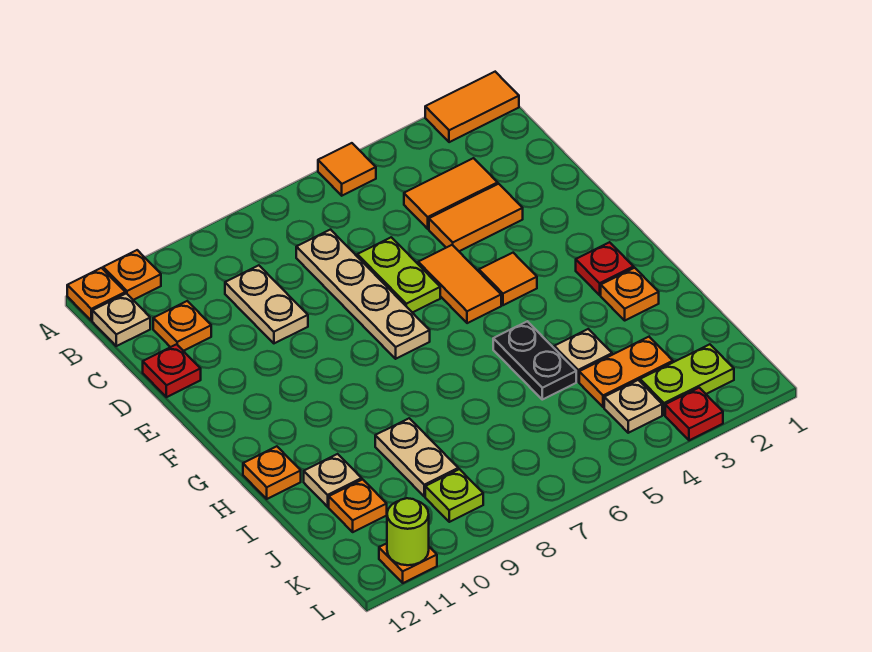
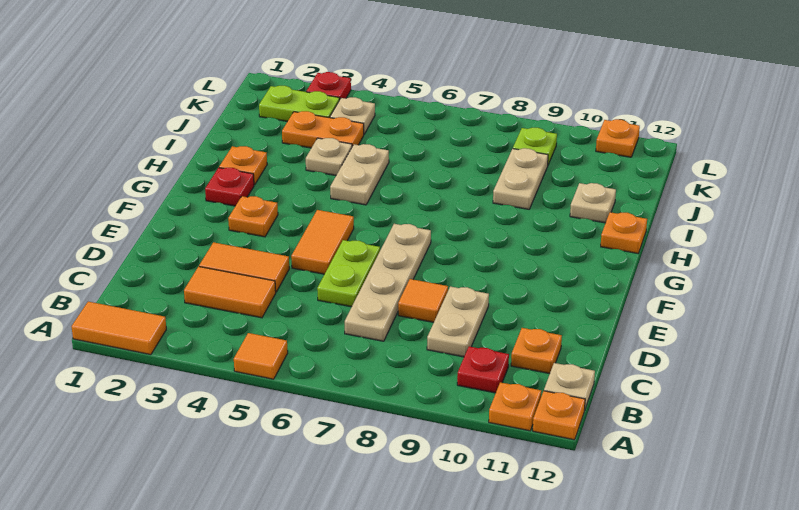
red plate D12 level 1 -> red plate B10 level 1
orange tile F4 level 1 -> orange tile D8 level 1
black plate H5:I5 level 1 -> tan plate H5:I5 level 1
orange plate J11 level 1 -> orange plate F3 level 1
lime round brick L11 level 2 -> none

